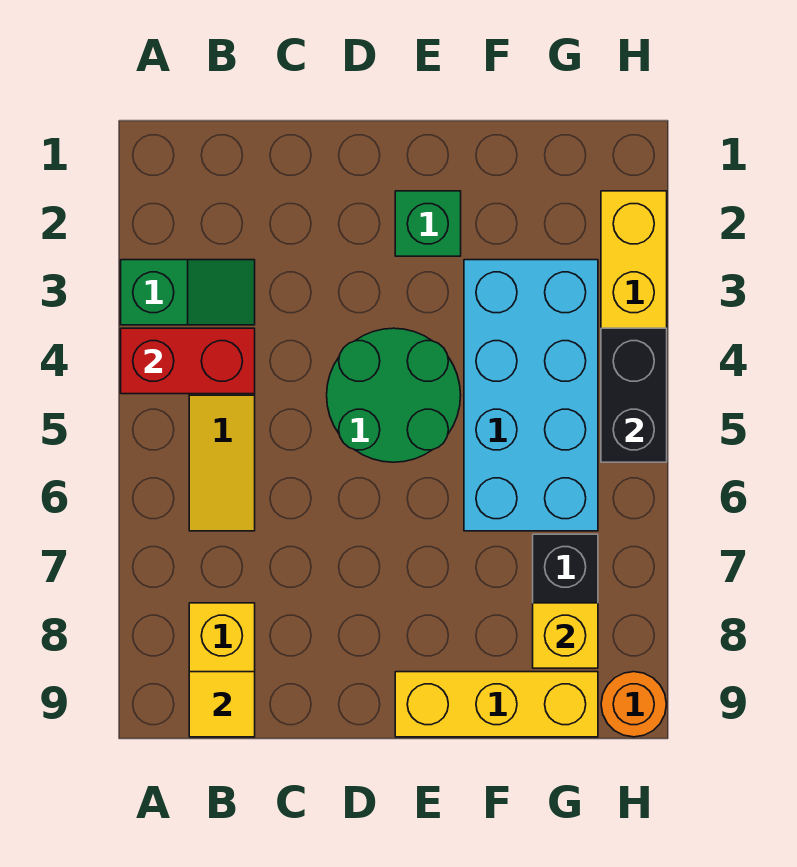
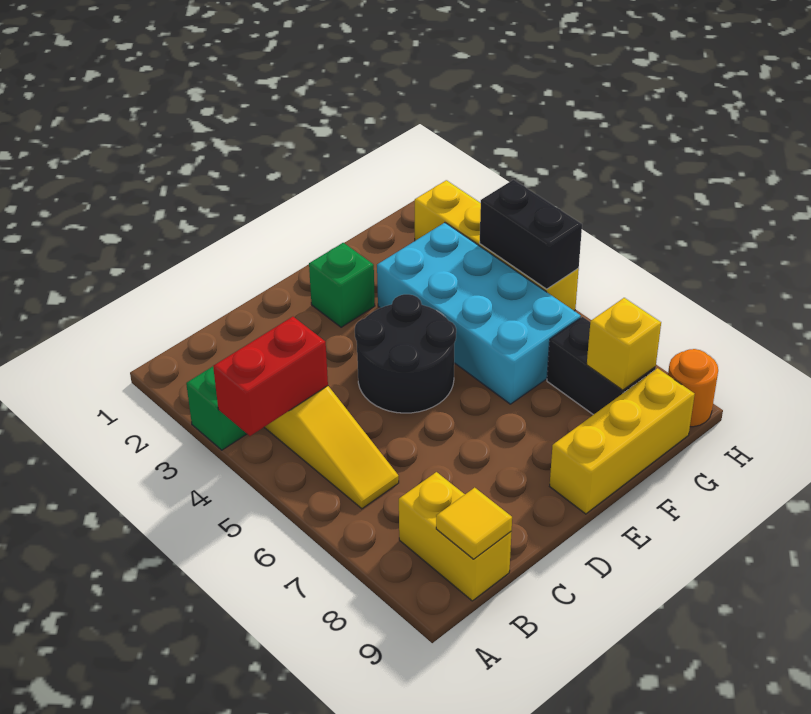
green round brick D4:E5 level 1 -> black round brick D4:E5 level 1

